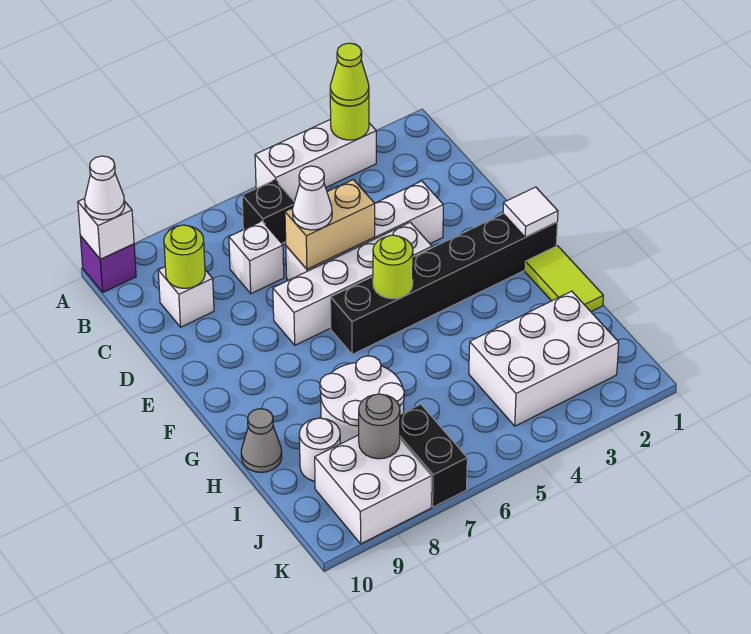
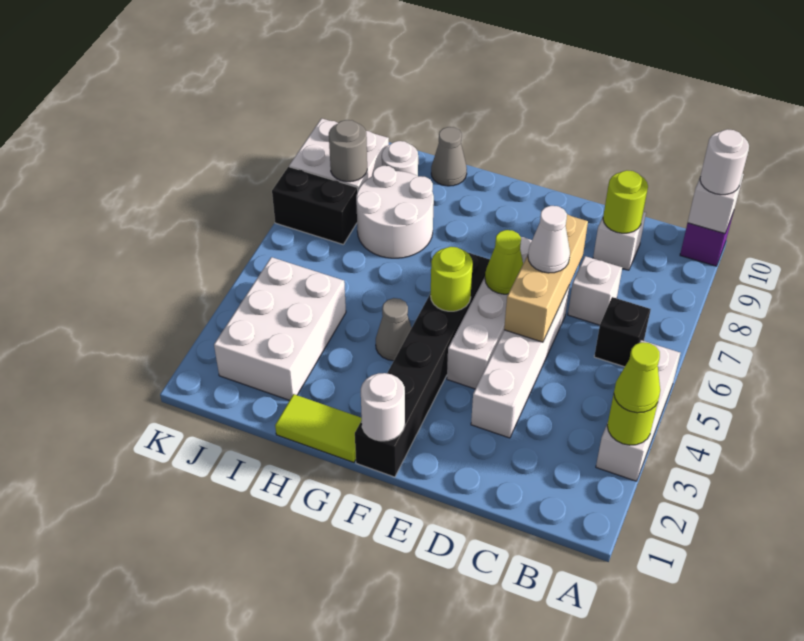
white cone A10 level 3 -> white round brick A10 level 3
tan brick D5:D6 level 2 -> tan brick D5:D7 level 2
none -> lime cone E6 level 2
white tile F1 level 2 -> white round brick F1 level 2
none -> grey cone G4 level 1

